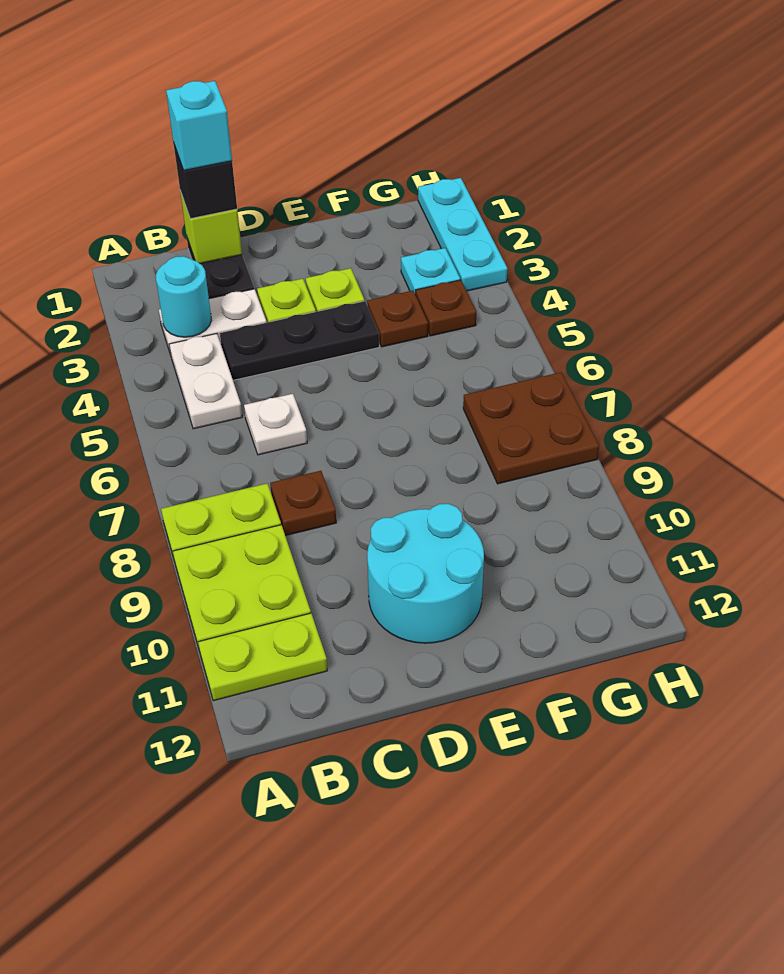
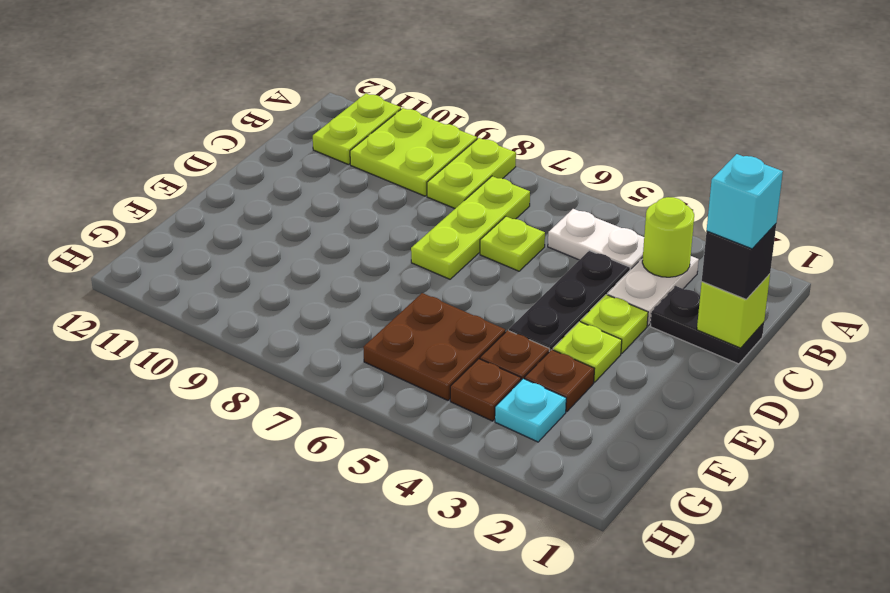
cyan round brick B3 level 2 -> lime round brick B3 level 2
none -> lime plate B7:D7 level 1
white plate C6 level 1 -> lime plate C6 level 1
brown plate C8 level 1 -> brown plate F3 level 1
cyan round brick D10:E11 level 1 -> none
brown plate G7:H8 level 1 -> brown plate F5:G6 level 1
cyan plate H1:H3 level 1 -> none

